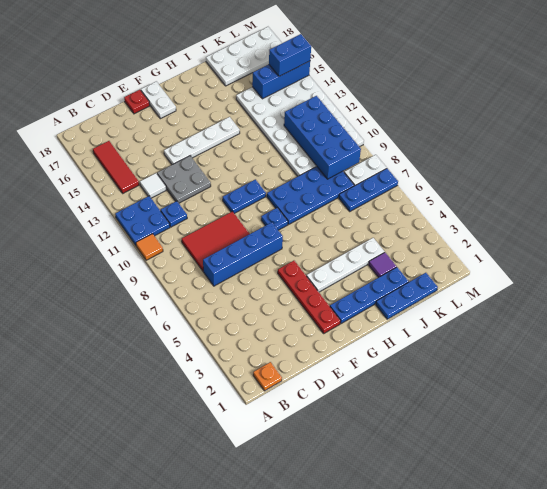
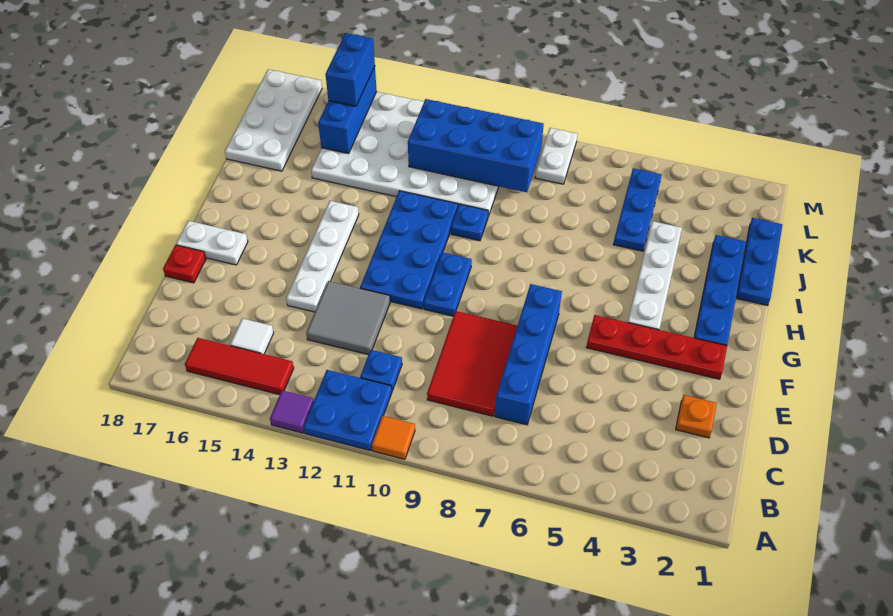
orange plate B1 level 1 -> orange plate D2 level 1
white tile C13 level 1 -> white tile C15 level 1
grey plate D12:E13 level 1 -> grey tile D12:E13 level 1
blue plate G8 level 1 -> blue plate I10 level 1
blue plate H8:K9 level 1 -> blue plate F11:I12 level 1
purple tile J3 level 1 -> purple tile A13 level 1
blue plate K7:M7 level 1 -> blue plate J5:L5 level 1

